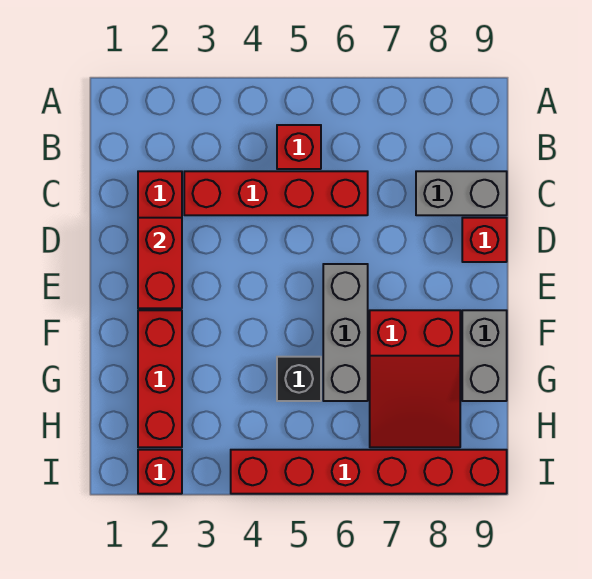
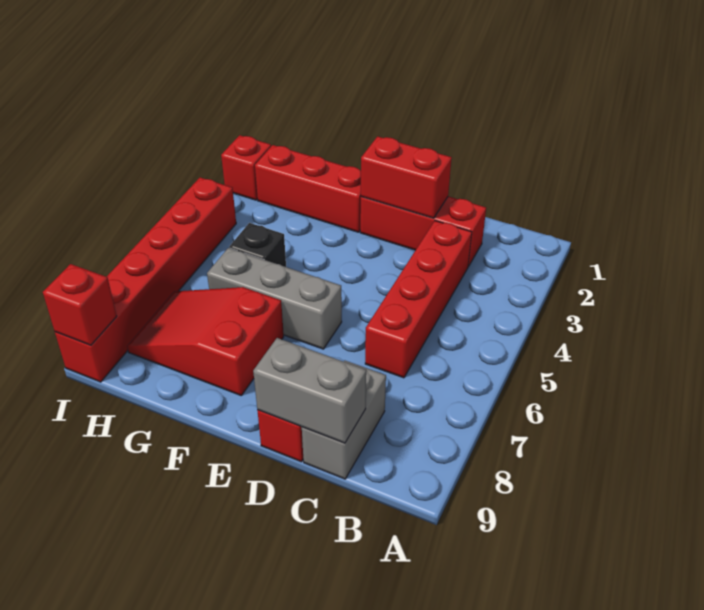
red brick B5 level 1 -> red brick I9 level 2
grey brick F9:G9 level 1 -> grey brick C9:D9 level 2

